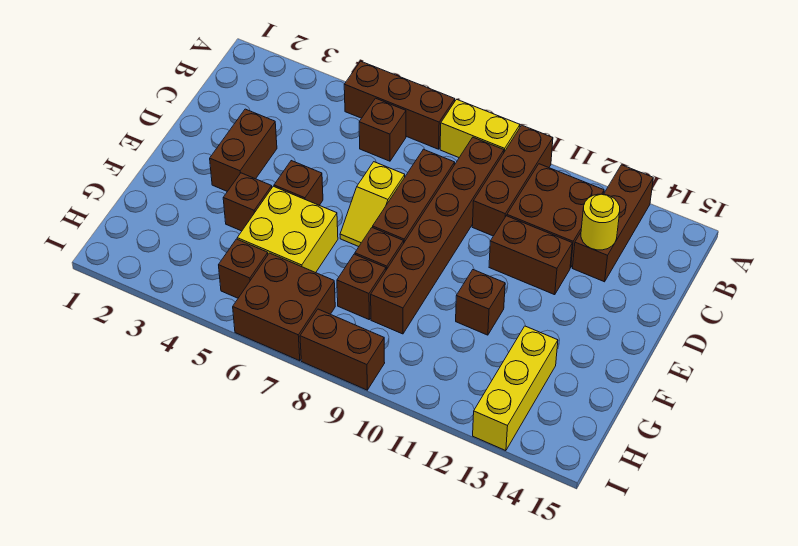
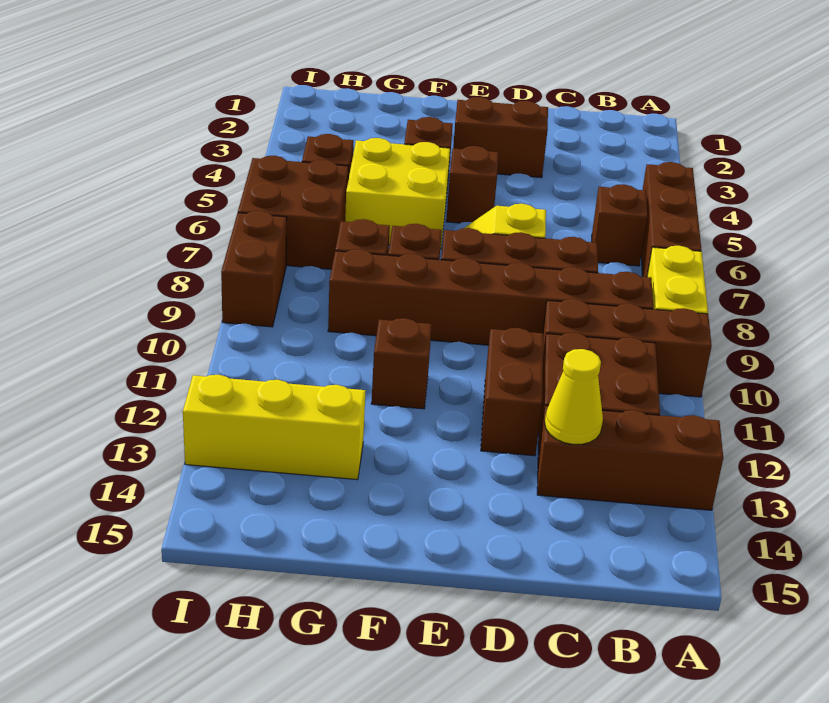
yellow round brick C13 level 2 -> yellow cone C13 level 2

